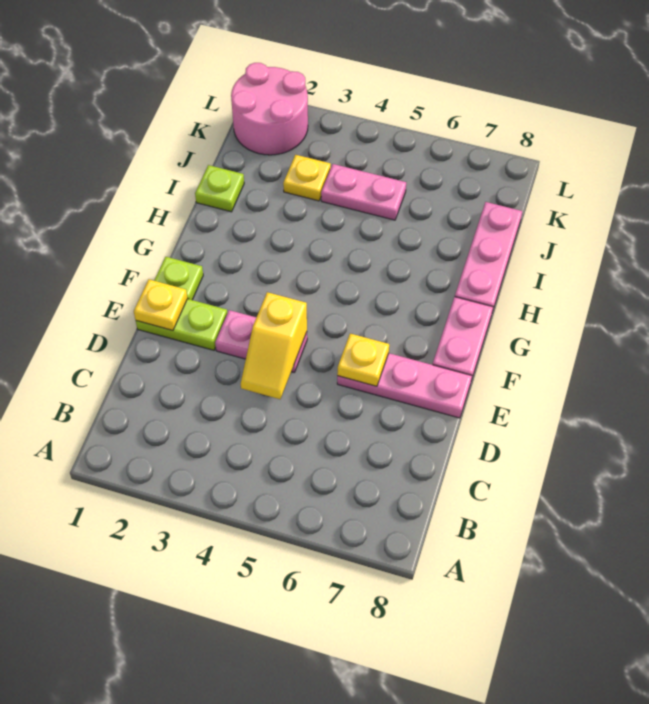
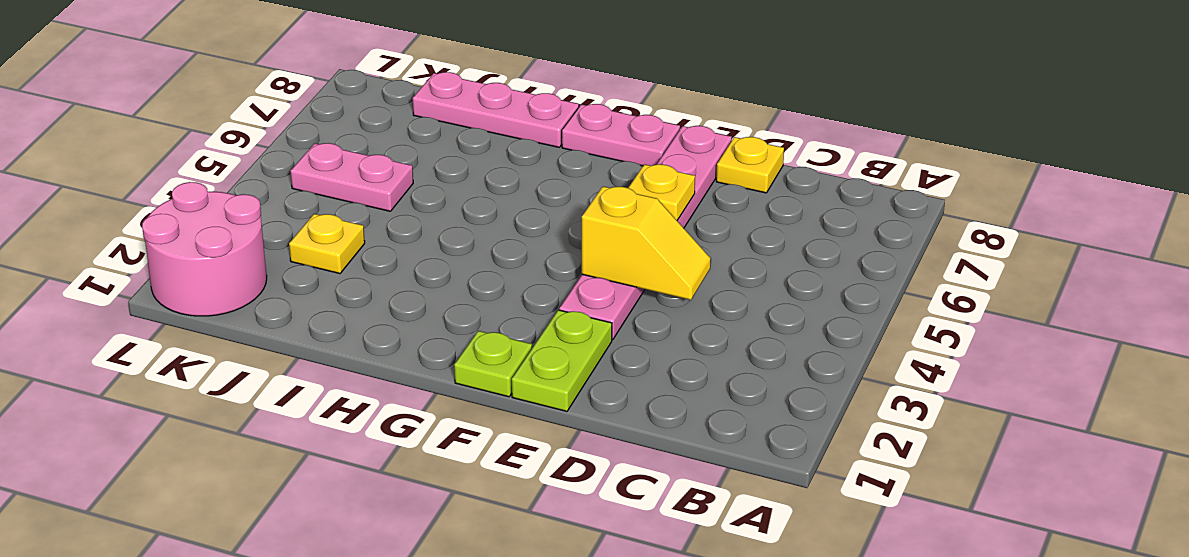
yellow plate E1 level 2 -> yellow plate D8 level 1
lime plate I1 level 1 -> none
pink plate J4:J5 level 1 -> pink plate J5:K5 level 1

